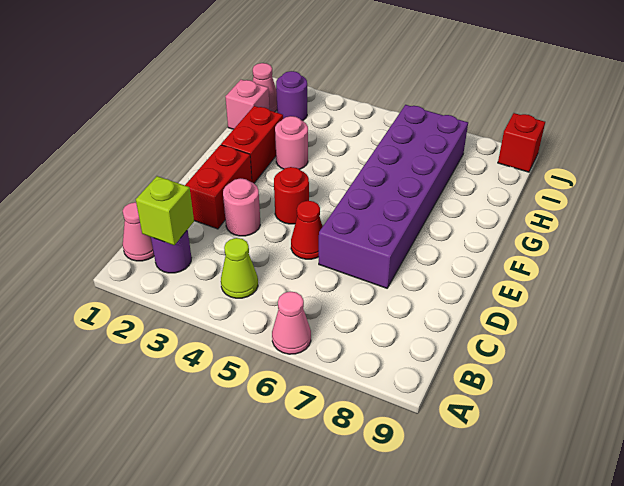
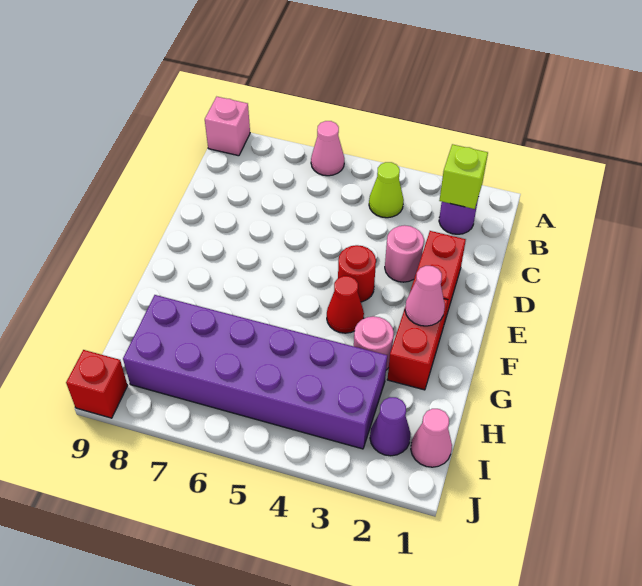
pink cone B1 level 1 -> pink cone F2 level 2
red cone D5 level 1 -> red cone F4 level 1
purple brick D6:I7 level 1 -> purple brick H3:I8 level 1
pink brick H1 level 1 -> pink brick A9 level 1
purple round brick I2 level 1 -> purple cone I2 level 1

